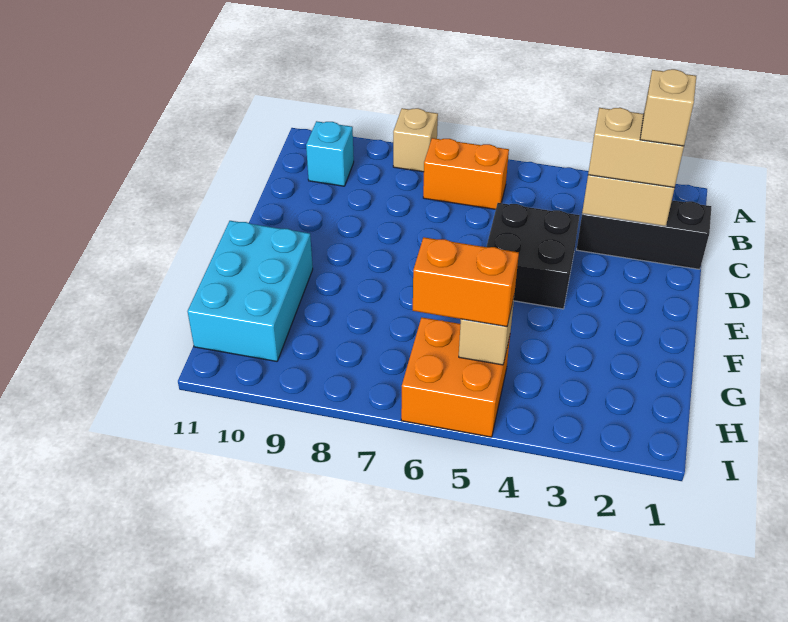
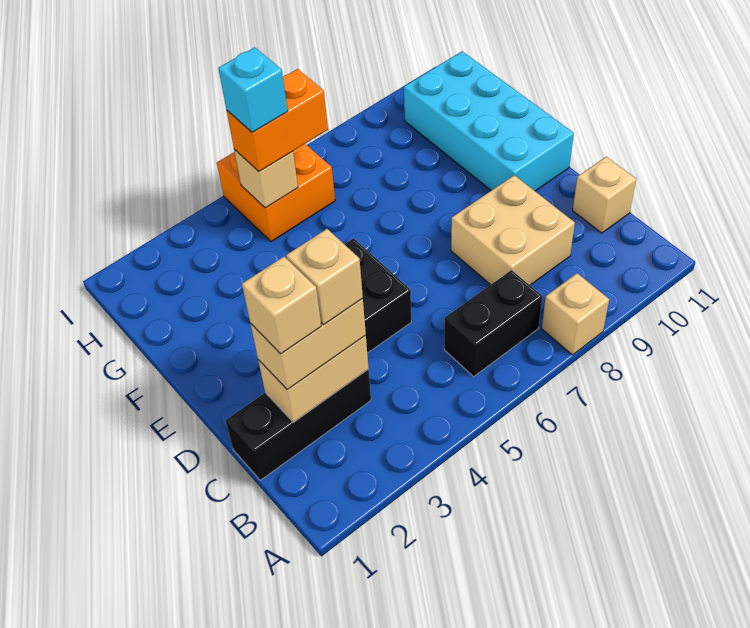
orange brick B6:B7 level 1 -> black brick B6:B7 level 1
cyan brick B10 level 1 -> cyan brick H5 level 4
none -> tan brick C3 level 4
none -> tan brick C8:D9 level 1
none -> tan brick C11 level 1
cyan brick F10:H11 level 1 -> cyan brick E10:H11 level 1

